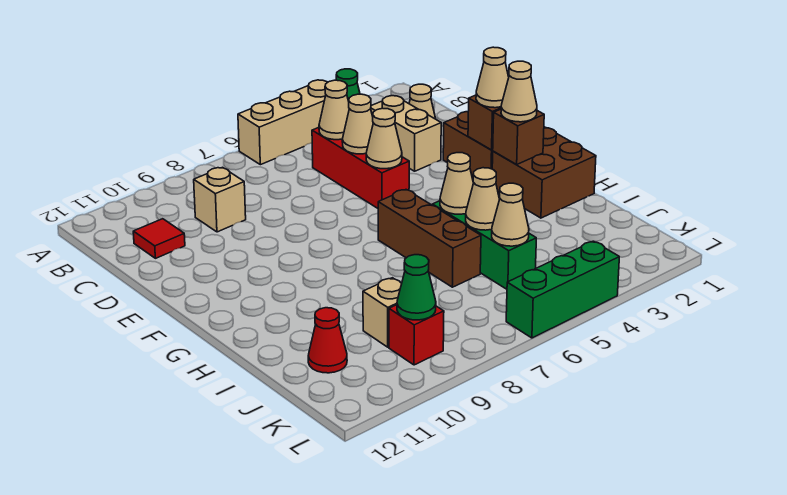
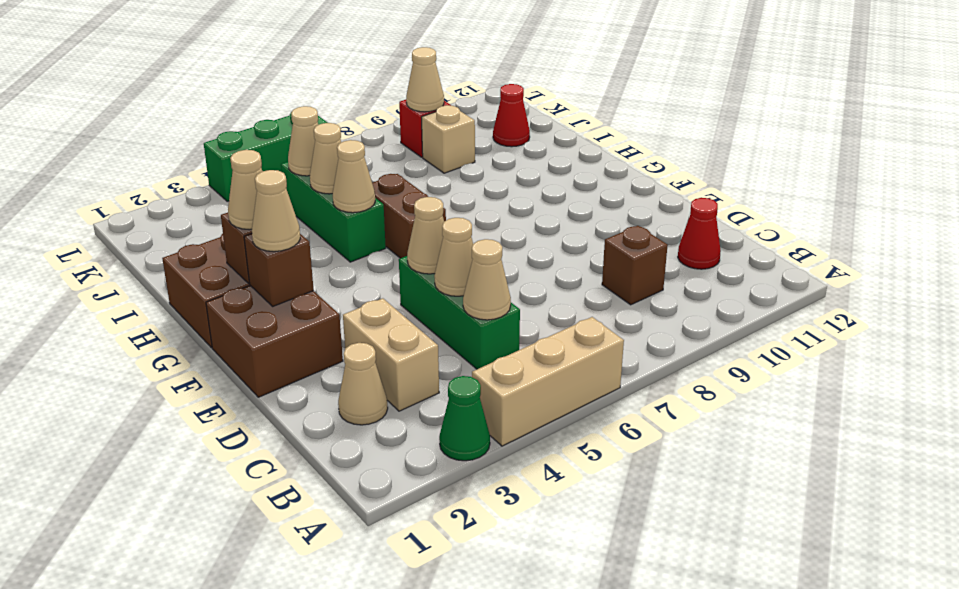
red brick C5:E5 level 1 -> green brick C5:E5 level 1
tan brick C9 level 1 -> brown brick C9 level 1
red tile C11 level 1 -> red cone C11 level 1
brown brick G6:I6 level 1 -> brown brick G6:H6 level 1
green cone K9 level 2 -> tan cone K9 level 2

